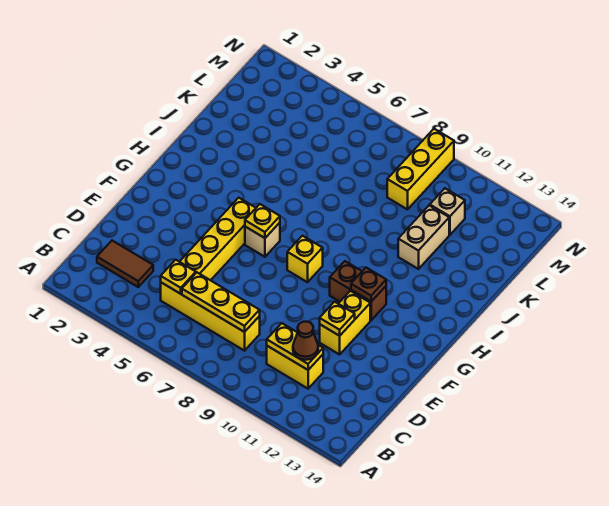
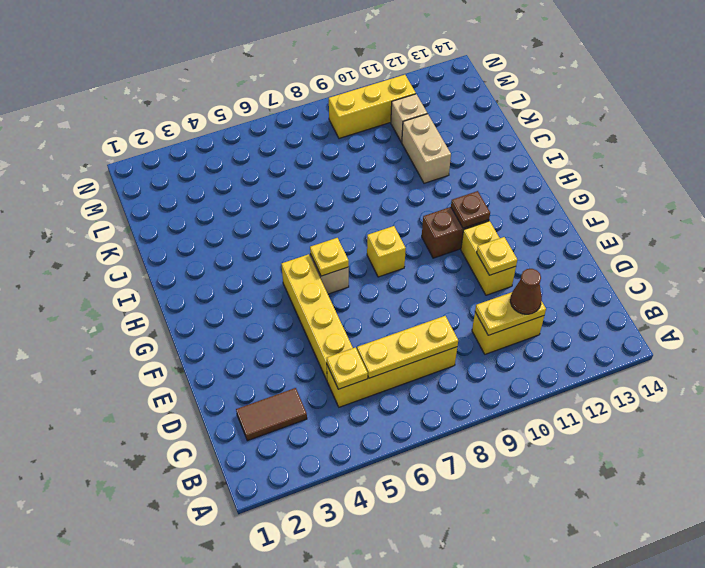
yellow brick L9:N9 level 1 -> yellow brick M9:M11 level 1

